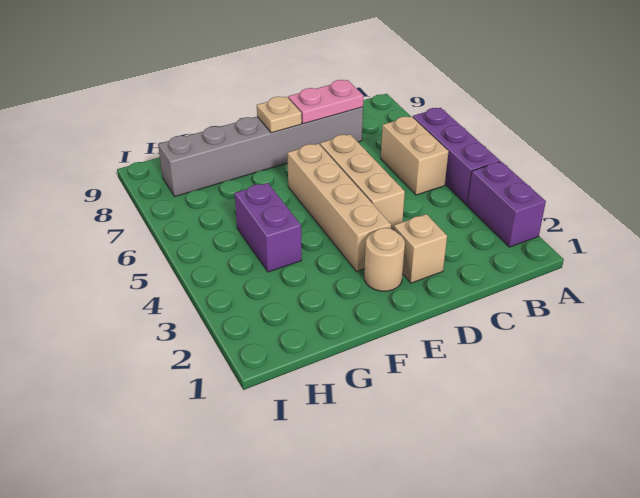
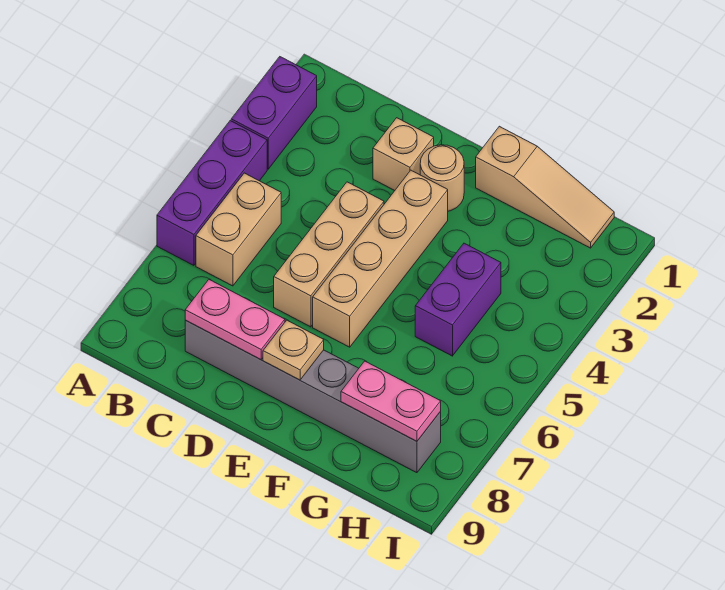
none -> tan slope F1:H1 level 1 top F
none -> pink plate G8:H8 level 2

